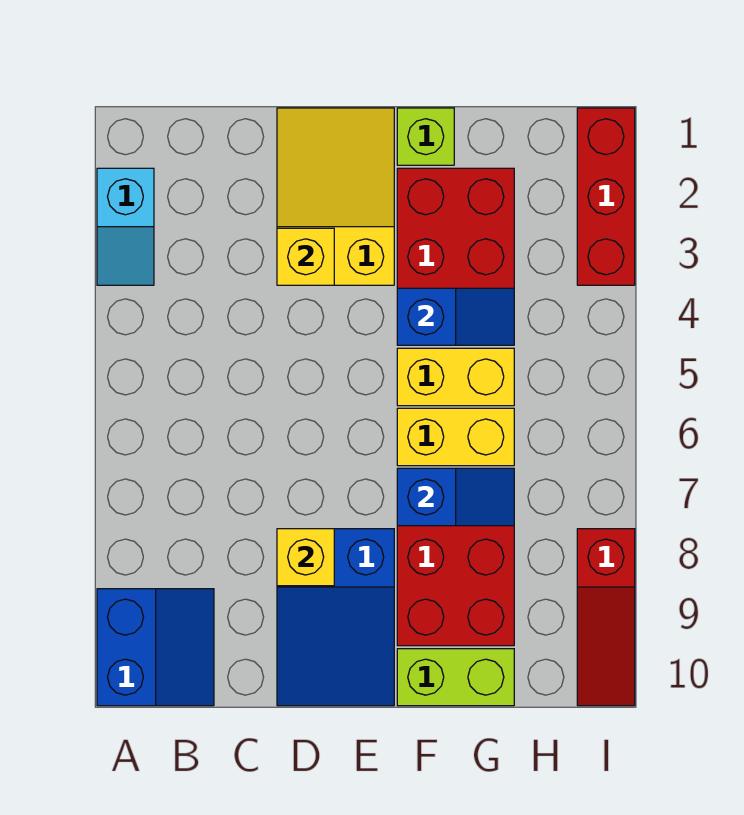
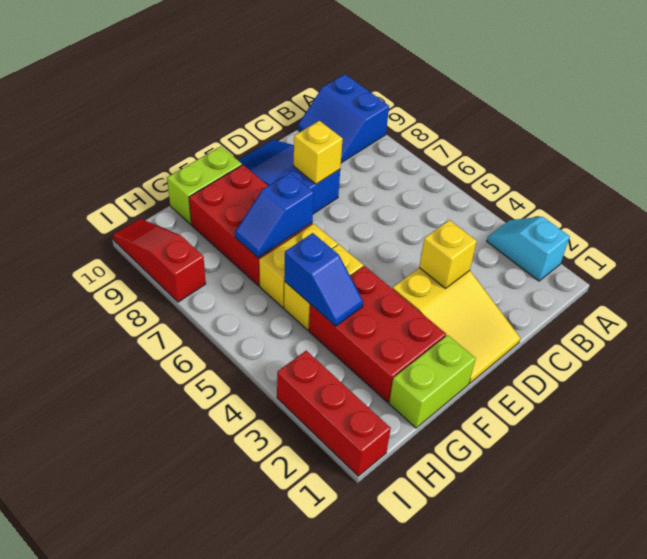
lime brick F1 level 1 -> lime brick F1:G1 level 1
blue slope F4:G4 level 2 top F -> blue slope G4:G5 level 2 top 5

